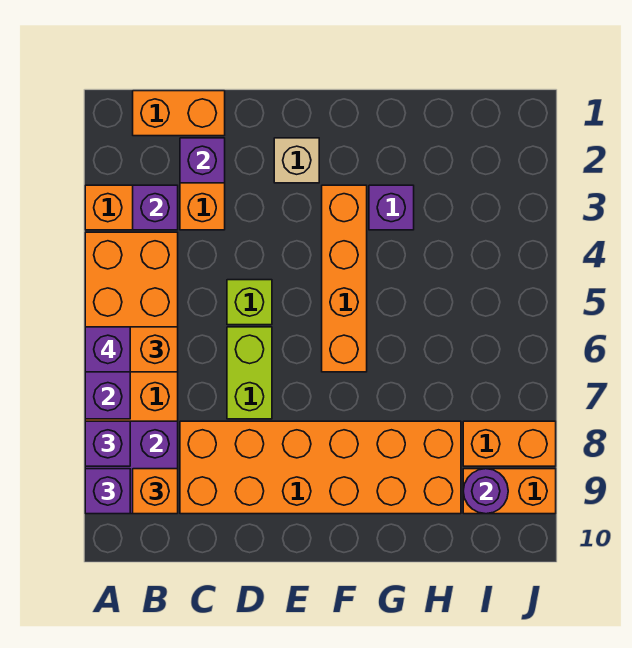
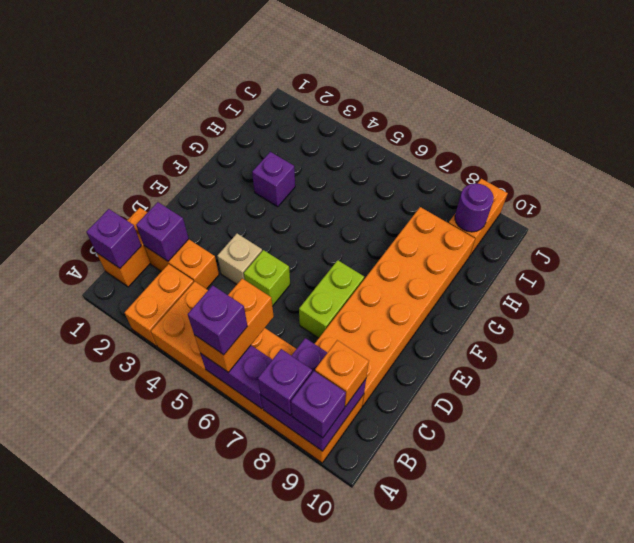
purple brick B3 level 2 -> purple brick B1 level 2
lime brick D6:D7 level 1 -> lime brick D7:E7 level 1
tan brick E2 level 1 -> tan brick D4 level 1
orange brick F3:F6 level 1 -> none
orange brick I8:J8 level 1 -> none

